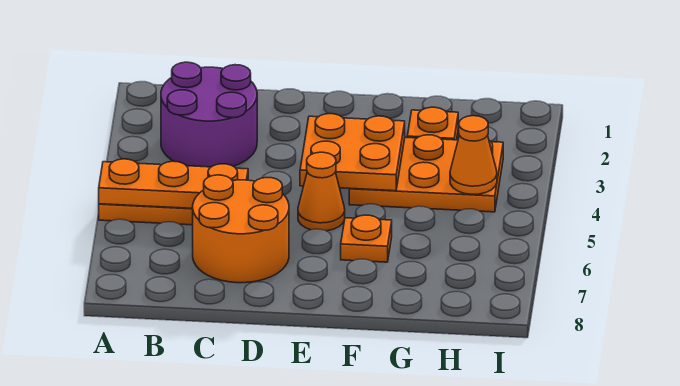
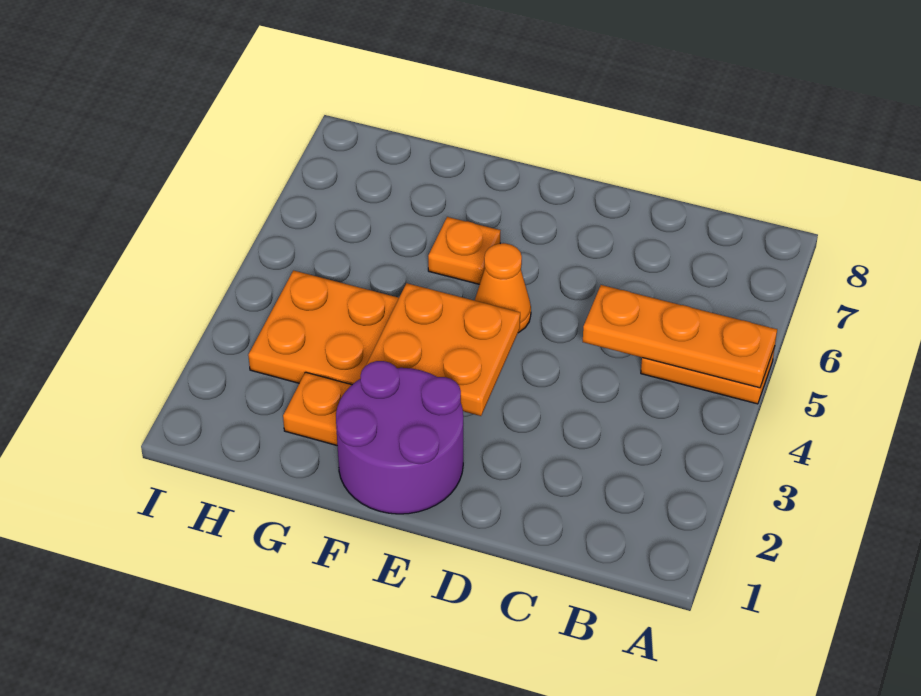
purple round brick B2:C3 level 1 -> purple round brick E1:F2 level 1
orange round brick C6:D7 level 1 -> none
orange cone H4 level 2 -> none

